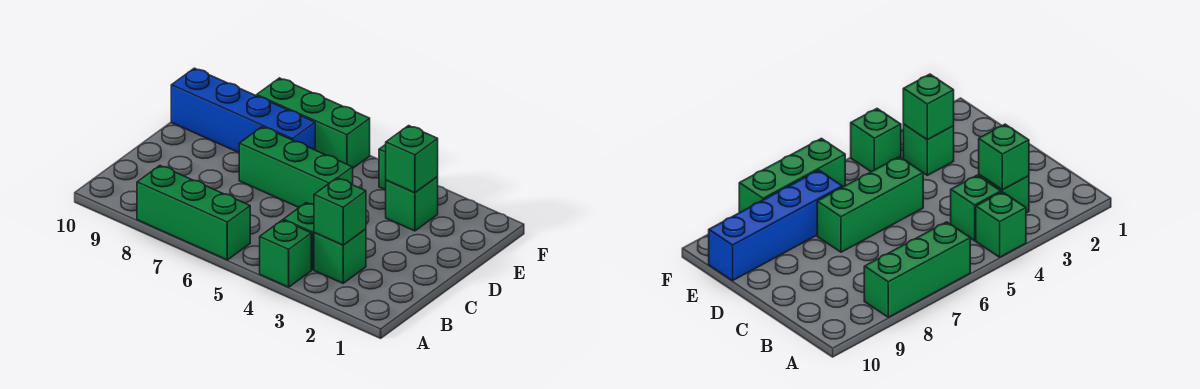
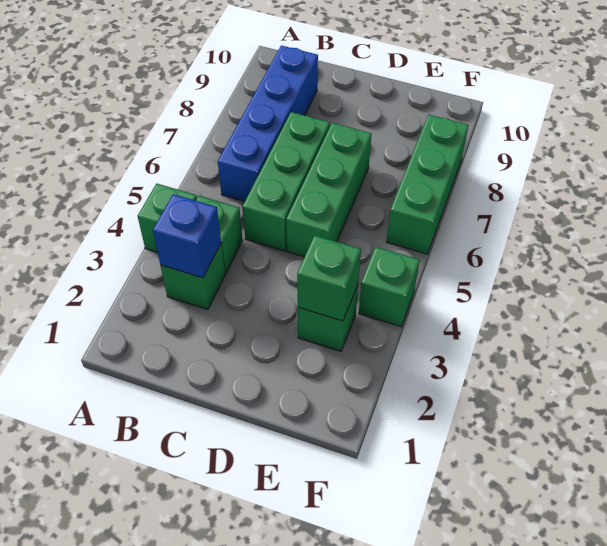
green brick A6:A8 level 1 -> green brick C5:C7 level 1
green brick B3 level 2 -> blue brick B3 level 2
blue brick E7:E10 level 1 -> blue brick B6:B9 level 1

